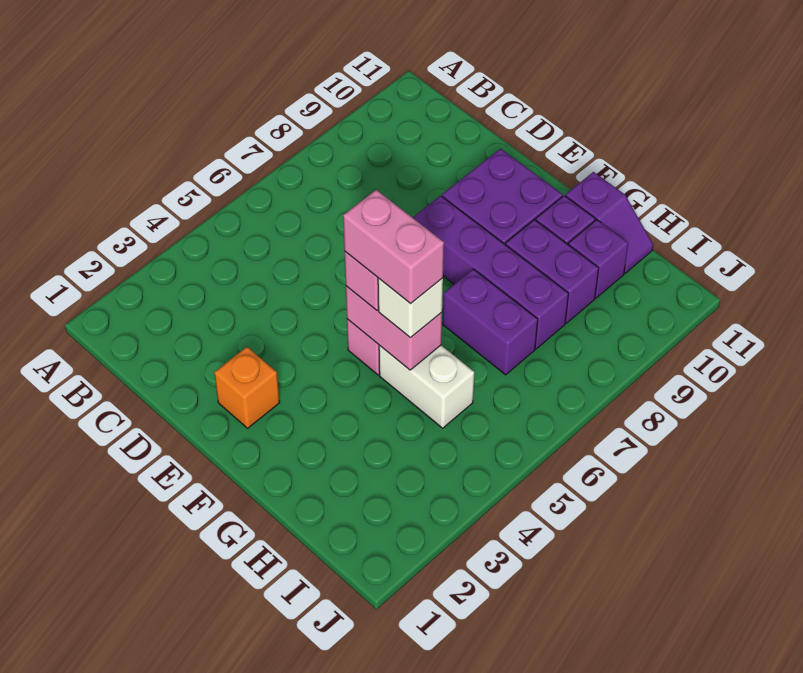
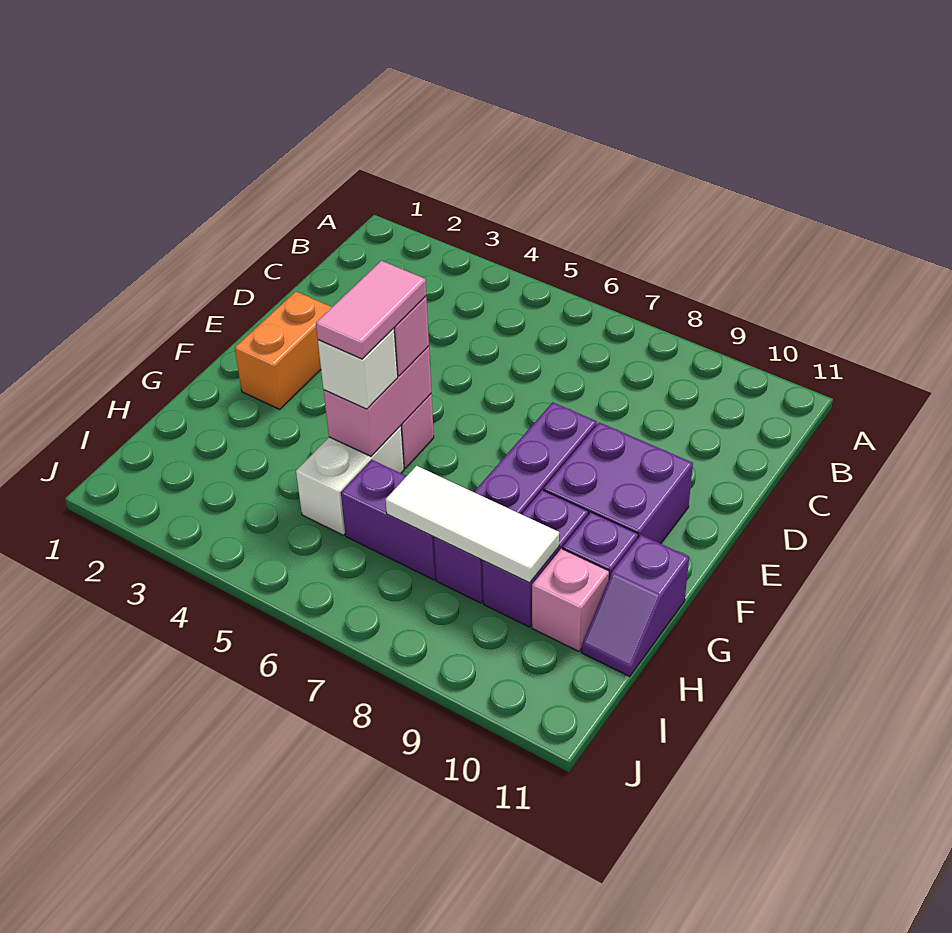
orange brick E2 level 1 -> orange brick E2:F2 level 1
pink brick F5:G5 level 4 -> pink tile F5:G5 level 4
purple brick G7:H7 level 1 -> purple brick H6:H7 level 1
none -> white tile H7:H9 level 2
purple brick H10 level 1 -> pink brick H10 level 1

